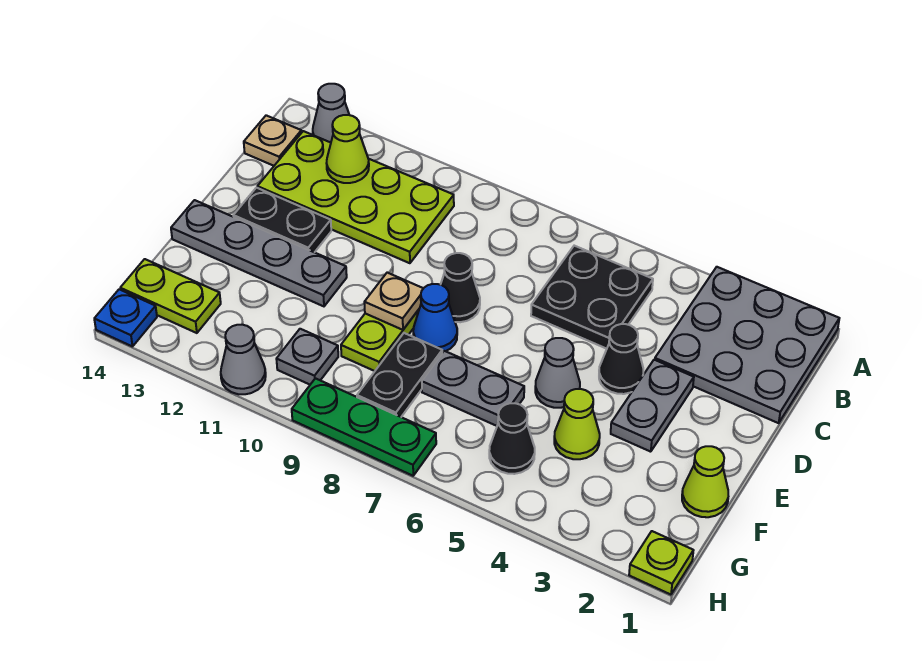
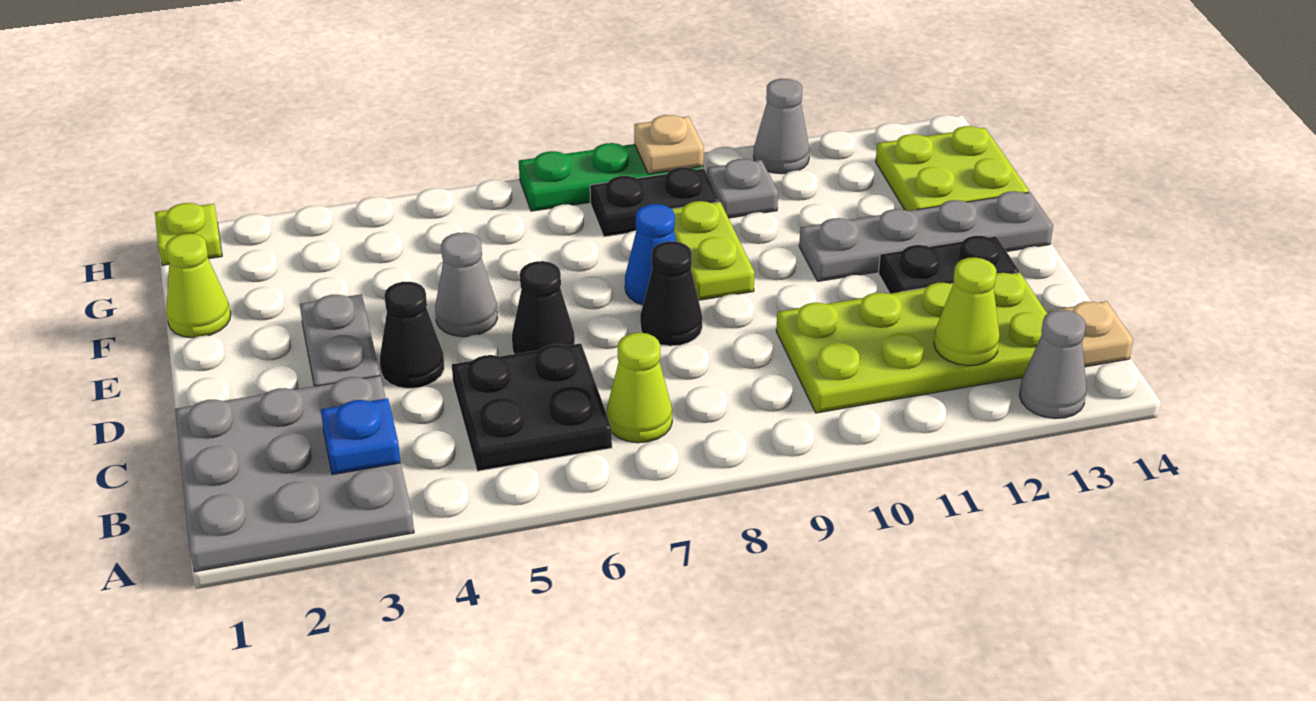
tan plate E9 level 2 -> tan plate H9 level 2
lime cone F4 level 1 -> lime cone B7 level 1
grey plate F6:F7 level 1 -> none
black plate F8:G8 level 1 -> black plate G8:G9 level 1
black cone G5 level 1 -> black cone D6 level 1
lime plate G13:G14 level 1 -> lime plate F13:G14 level 1
blue plate H14 level 1 -> blue plate B3 level 2

